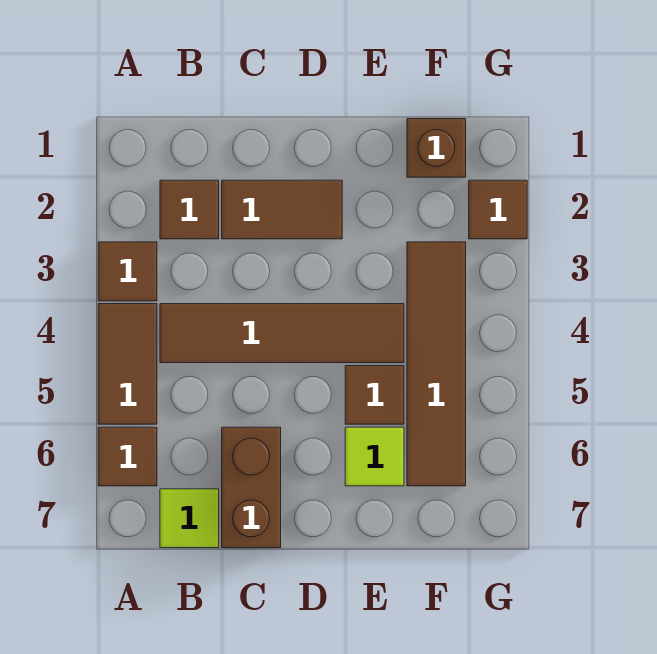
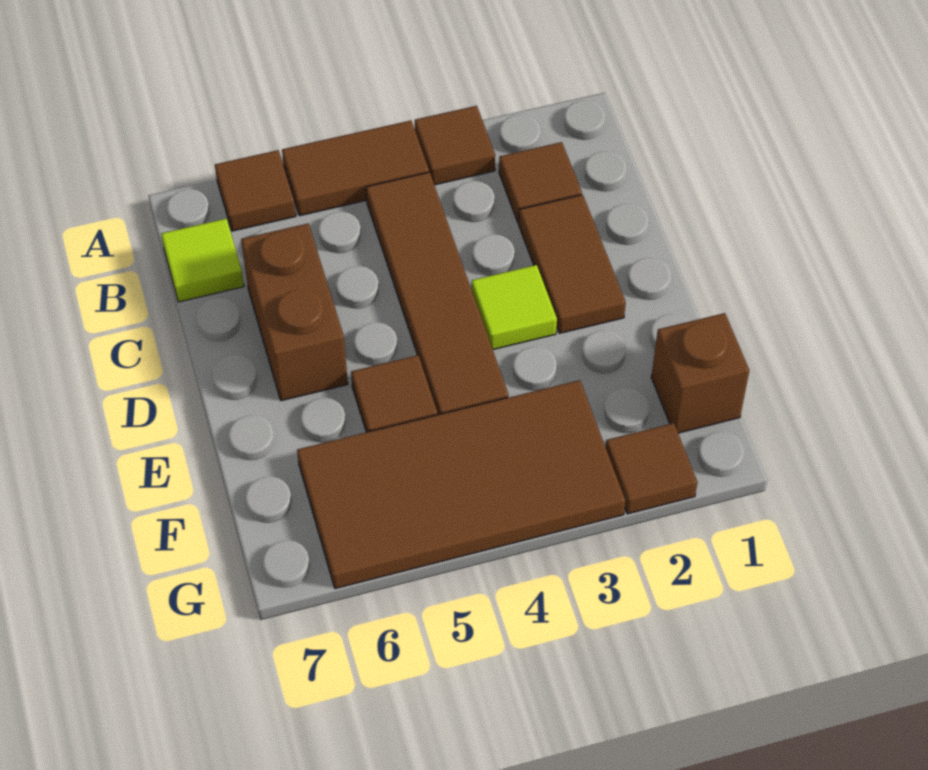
brown brick C6:C7 level 1 -> brown brick C6:D6 level 1
lime tile E6 level 1 -> lime tile D3 level 1
brown tile F3:F6 level 1 -> brown tile F3:G6 level 1

